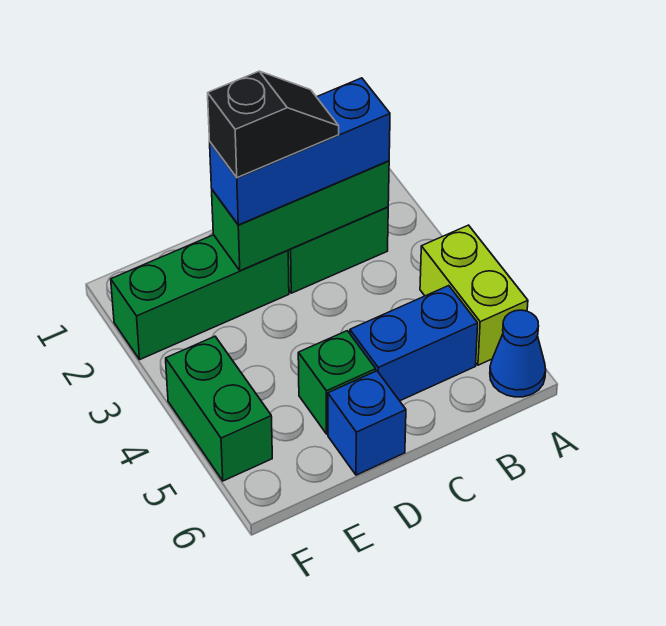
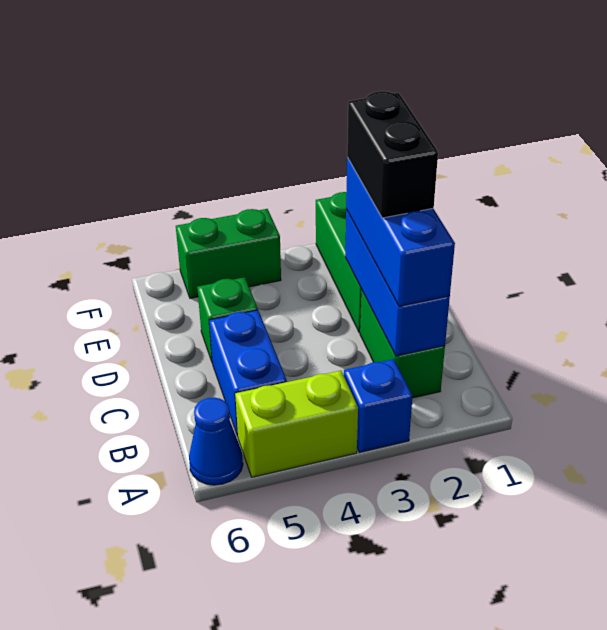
green brick B2:D2 level 2 -> blue brick B2:D2 level 2
black slope C2:D2 level 4 top D -> black brick C2:D2 level 4
blue brick D6 level 1 -> blue brick A3 level 1

